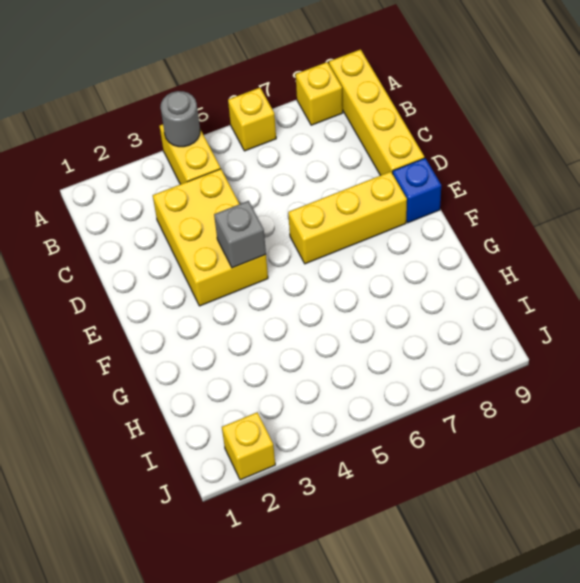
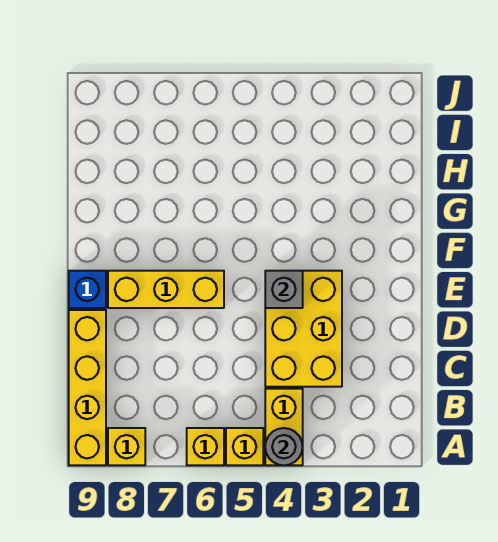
yellow brick J2 level 1 -> yellow brick A5 level 1

